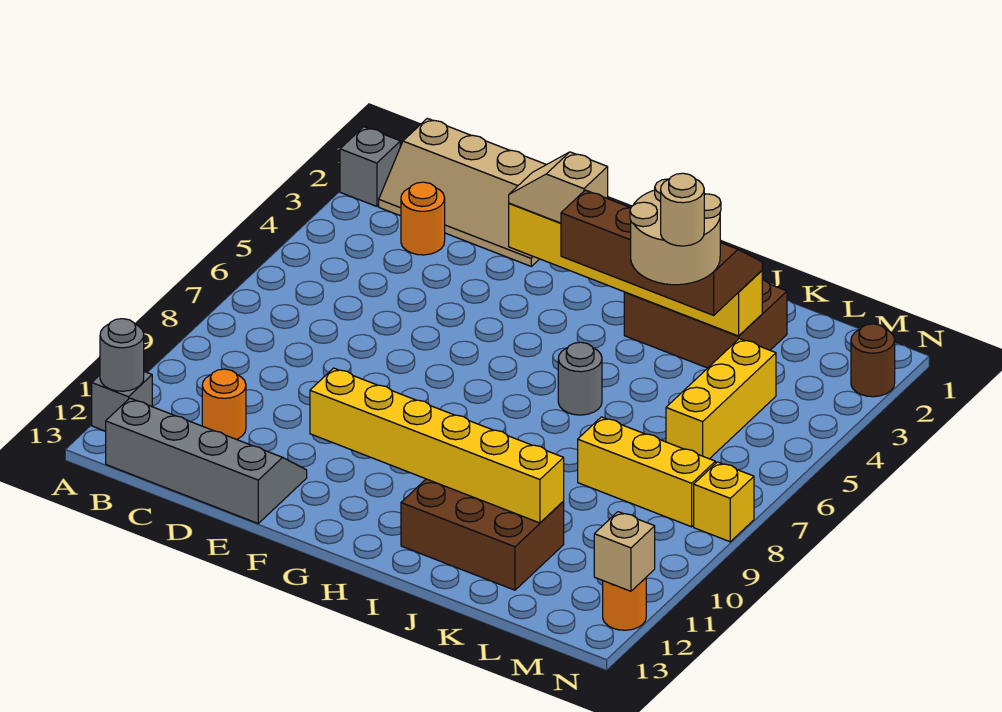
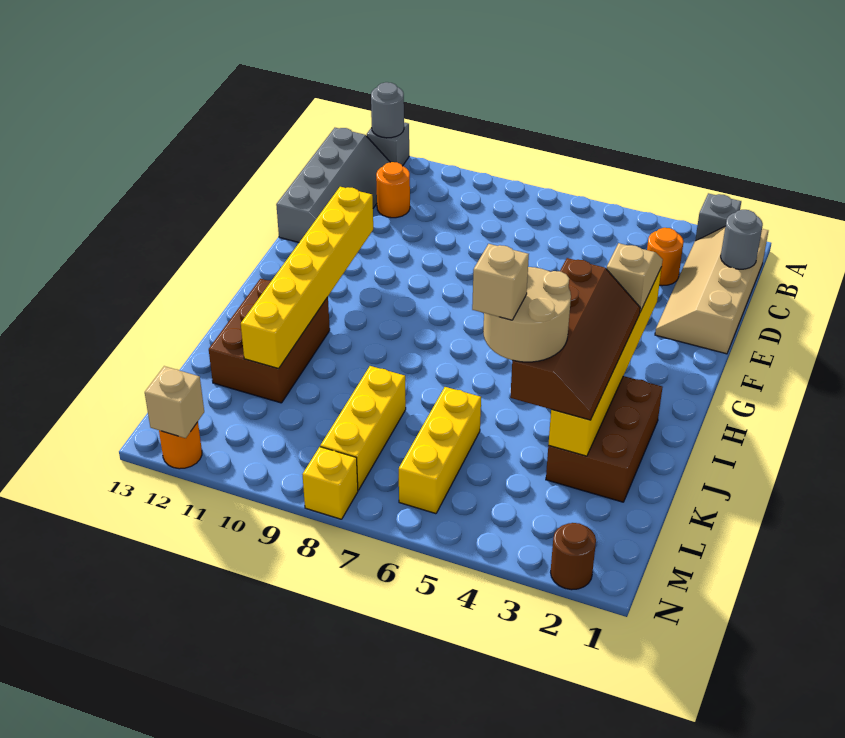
grey round brick I6 level 1 -> grey round brick C1 level 2
tan round brick K5 level 5 -> tan brick K5 level 5
yellow brick L4:L6 level 1 -> yellow brick K6:M6 level 1

